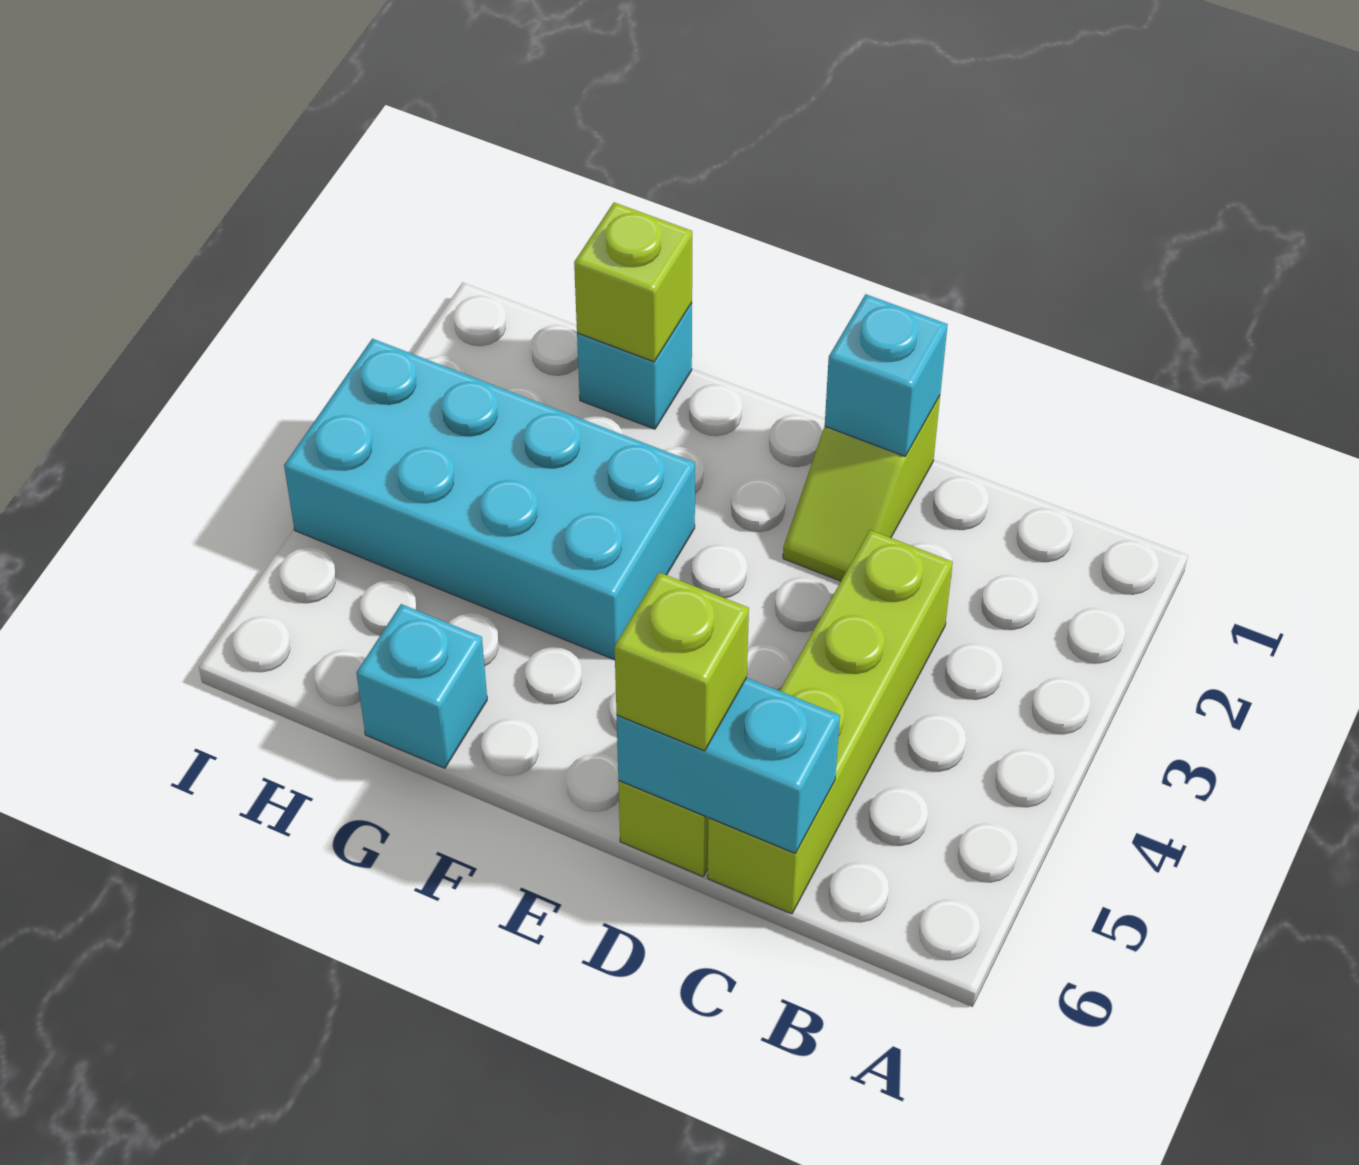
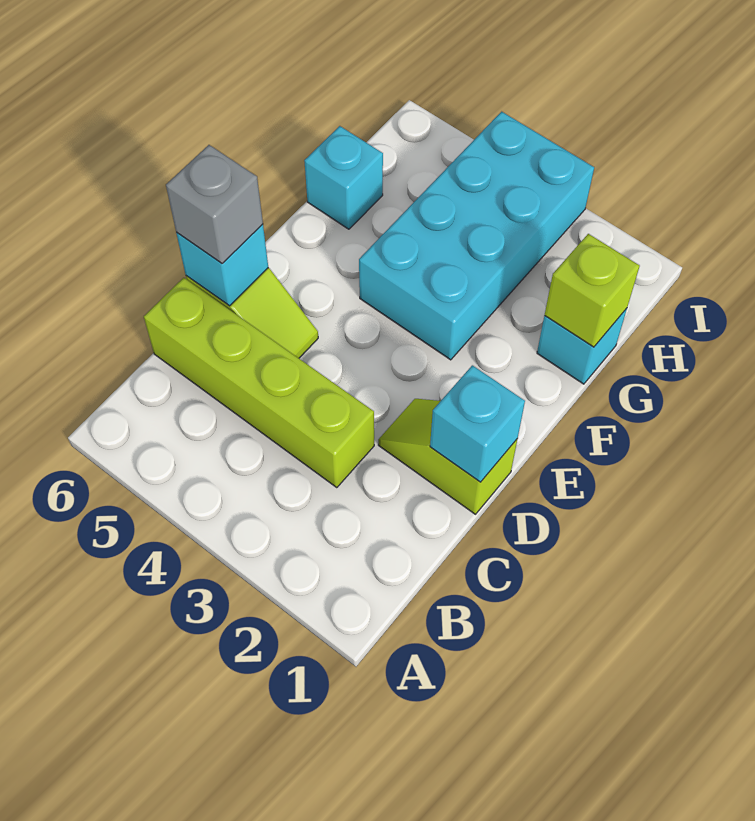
cyan brick C6:D6 level 2 -> cyan brick D6 level 2
lime brick D6 level 3 -> grey brick D6 level 3

